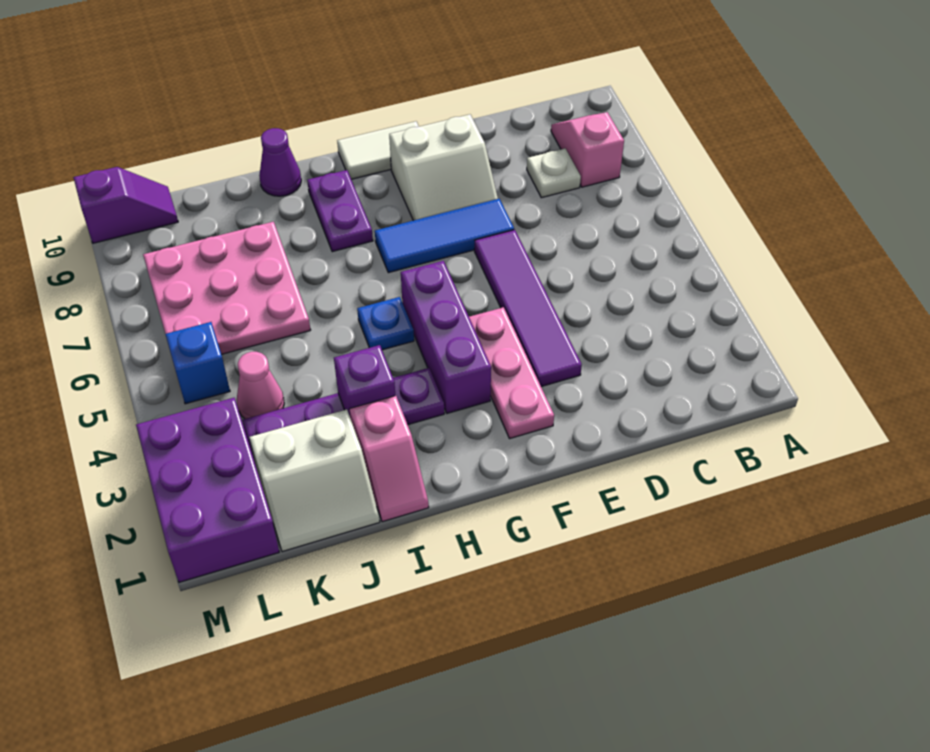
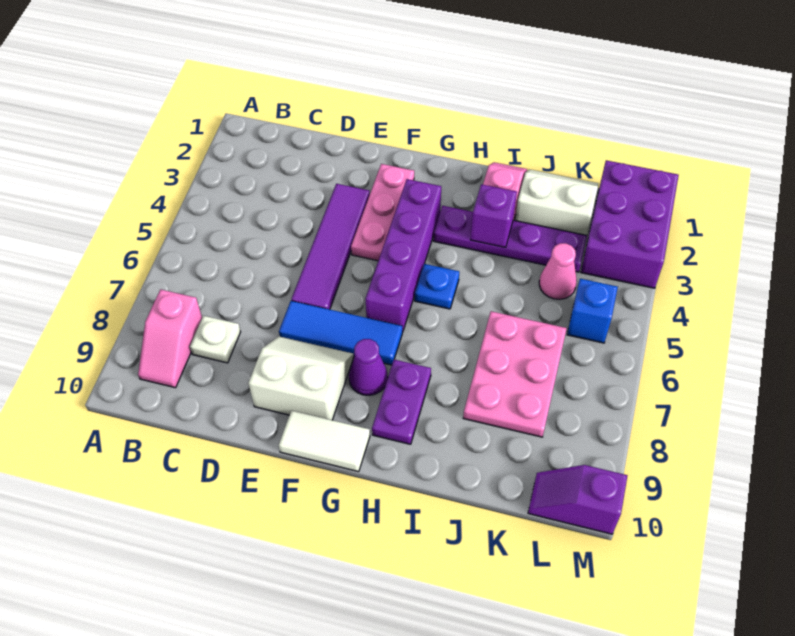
purple brick G3:G5 level 1 -> purple brick G3:G6 level 1
purple cone I10 level 1 -> purple cone G8 level 1
pink plate J6:L8 level 1 -> pink plate J6:K8 level 1

